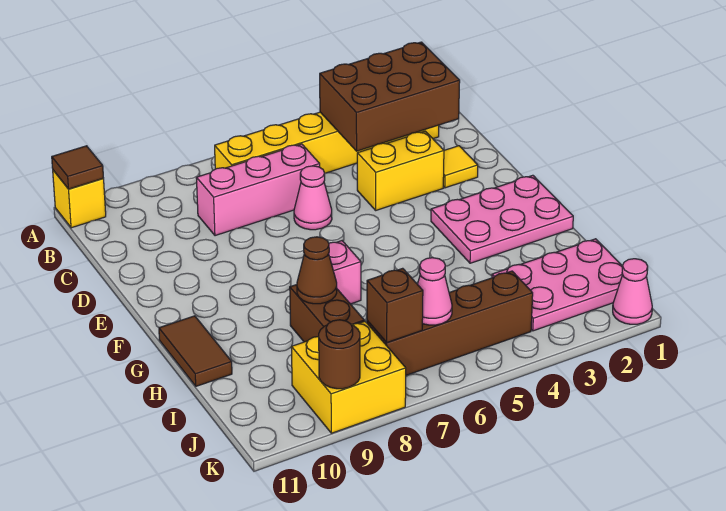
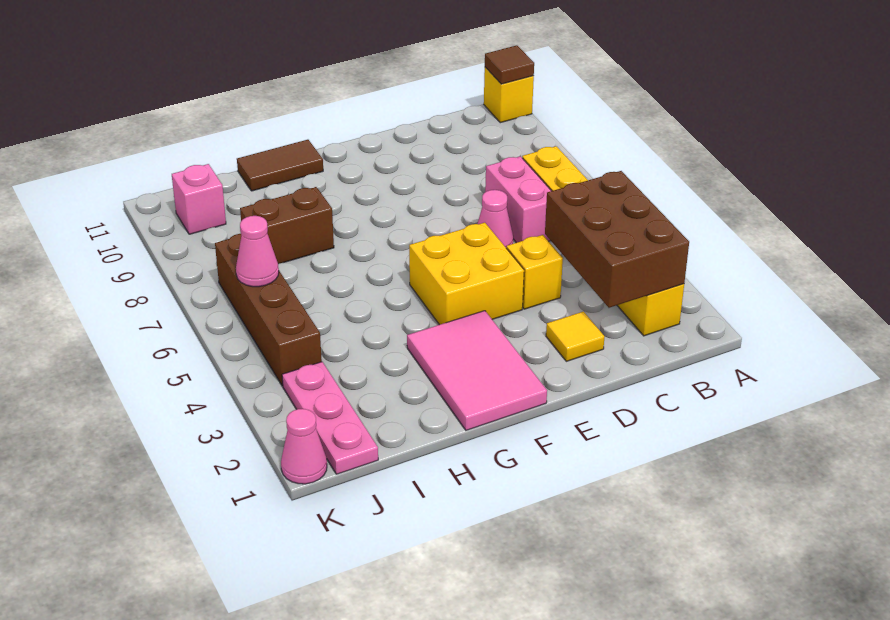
pink brick C6:C8 level 1 -> pink brick C6:C7 level 1
yellow brick D3:D4 level 1 -> yellow brick D4 level 1
pink plate F1:G3 level 1 -> pink tile F1:G3 level 1
pink brick G7 level 1 -> pink brick J10 level 1
brown cone H8 level 2 -> none
pink plate I1:J3 level 1 -> pink plate J1:J3 level 1
brown brick J7 level 2 -> none
yellow brick J8:K9 level 1 -> yellow brick E4:F5 level 1
brown round brick K9 level 2 -> none

